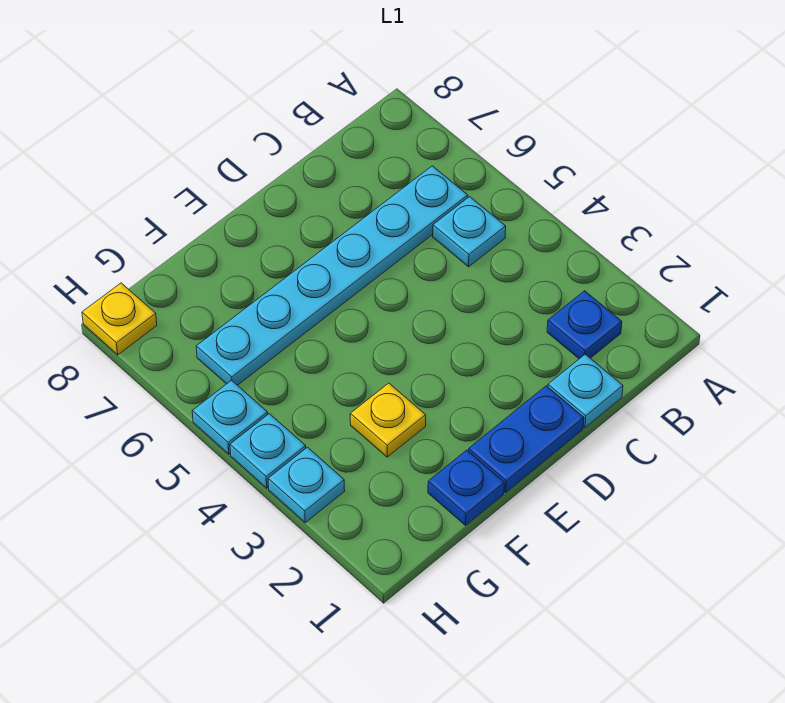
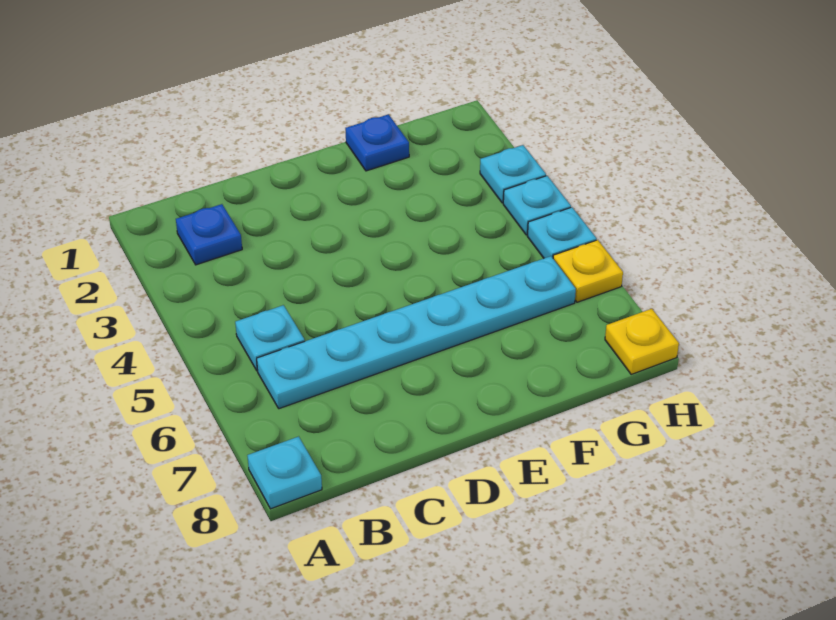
cyan plate C1 level 1 -> cyan plate A8 level 1
blue plate D1:E1 level 1 -> none
yellow plate F3 level 1 -> yellow plate H6 level 1

